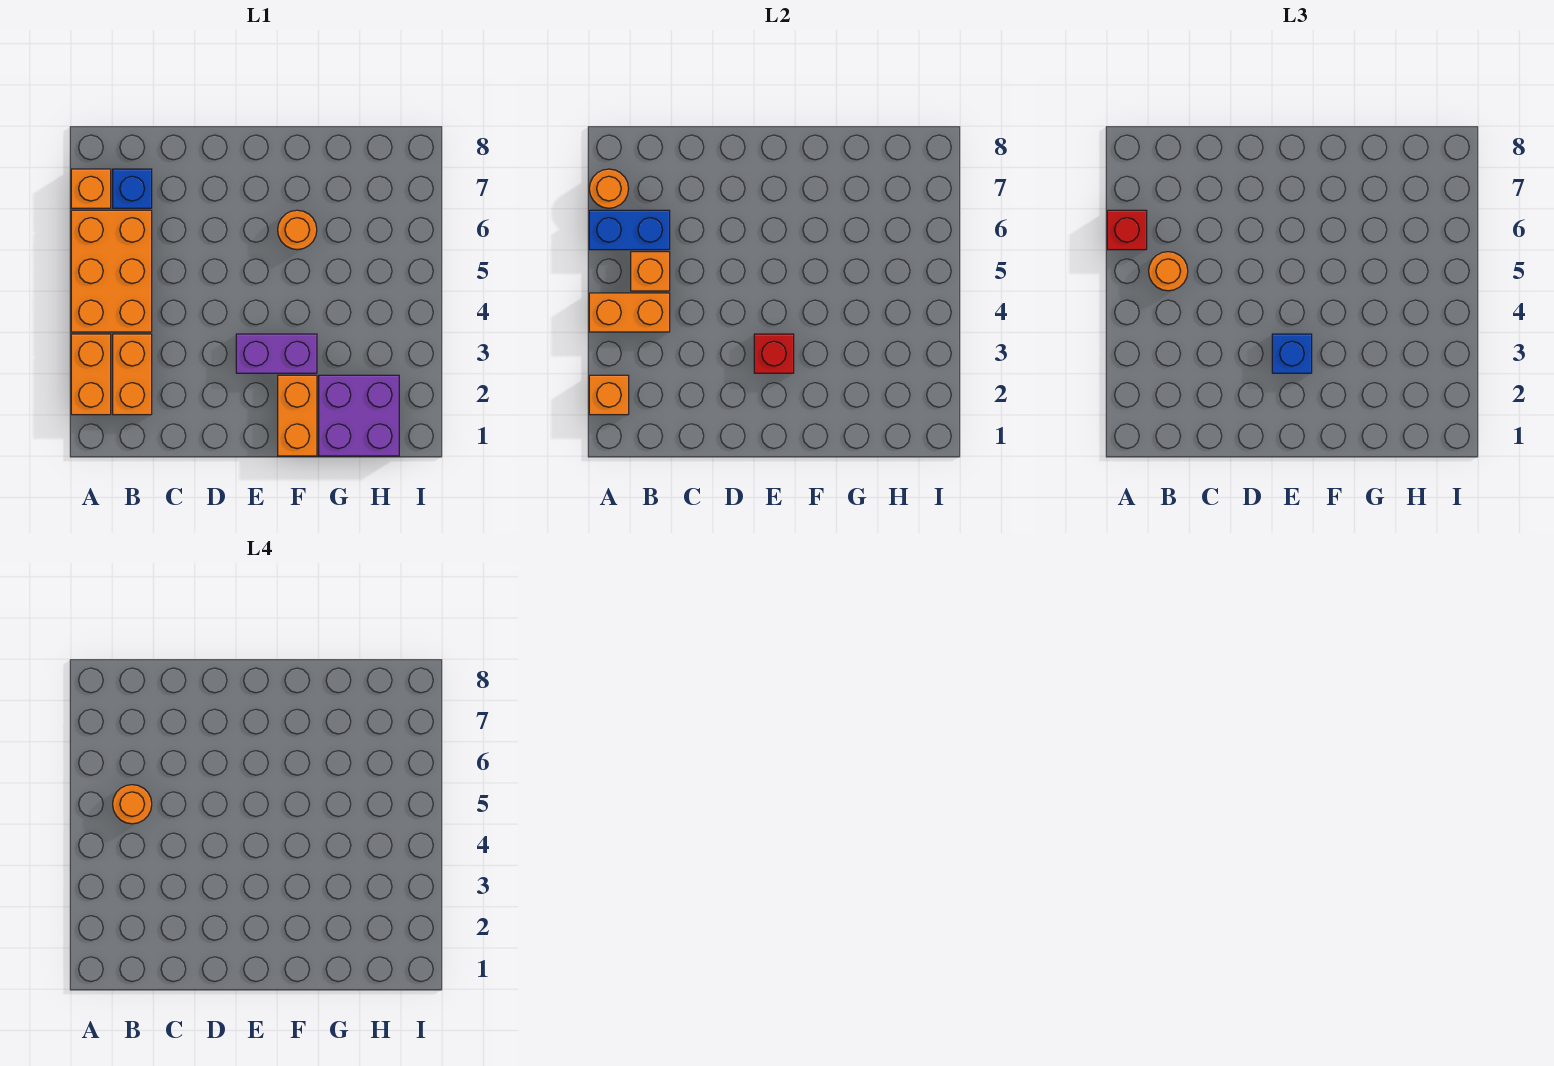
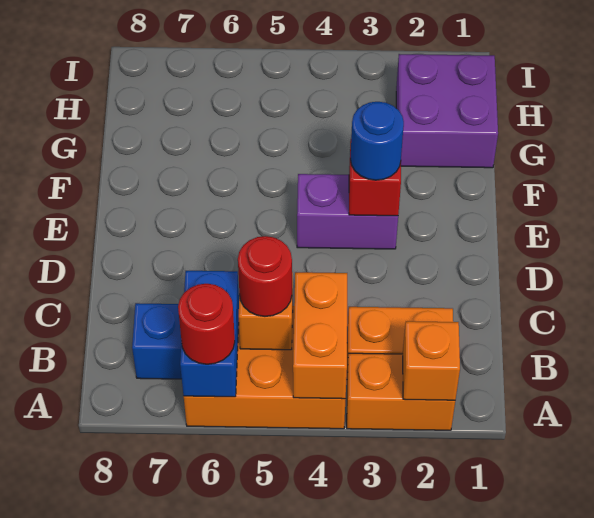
red brick A6 level 3 -> red round brick A6 level 3
orange brick A7 level 1 -> none
orange round brick A7 level 2 -> none
orange round brick B5 level 3 -> red round brick B5 level 3
orange round brick B5 level 4 -> none
purple brick E3:F3 level 1 -> purple brick E3:E4 level 1
blue brick E3 level 3 -> blue round brick E3 level 3
orange brick F1:F2 level 1 -> none
orange round brick F6 level 1 -> none

